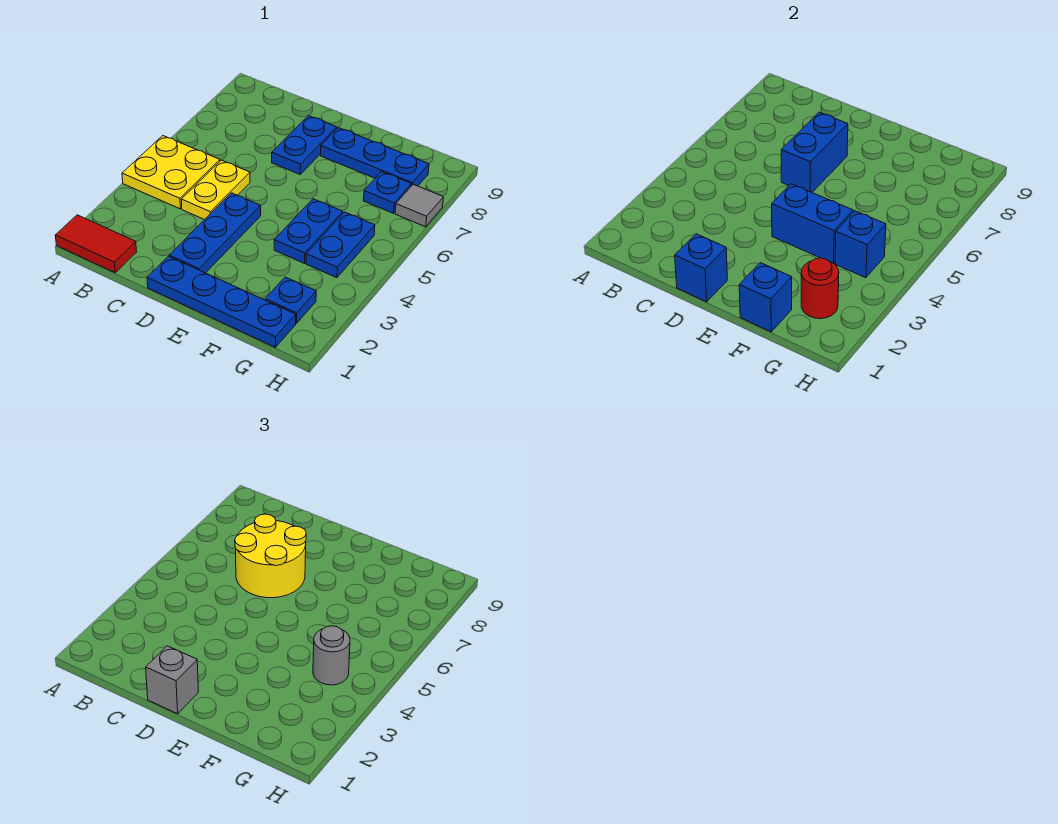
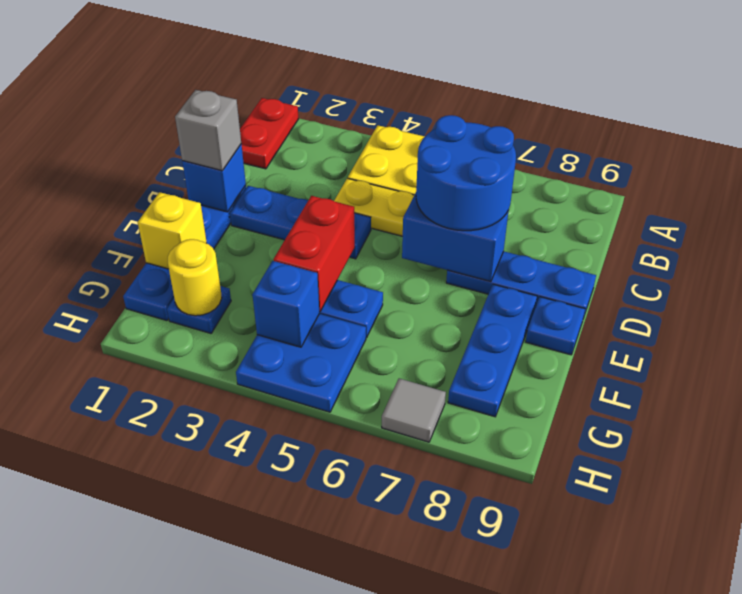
red tile A1:B1 level 1 -> red plate A1:B1 level 1
yellow round brick C6:D7 level 3 -> blue round brick C6:D7 level 3
blue plate D7:D8 level 1 -> blue plate D7:D9 level 1
blue brick E4:F4 level 2 -> red brick E4:F4 level 2
blue brick F1 level 2 -> yellow brick F1 level 2
red round brick G2 level 2 -> yellow round brick G2 level 2
blue plate G4:G5 level 1 -> blue plate G4:H5 level 1
grey round brick G4 level 3 -> none
blue plate G7 level 1 -> blue plate E9 level 1

